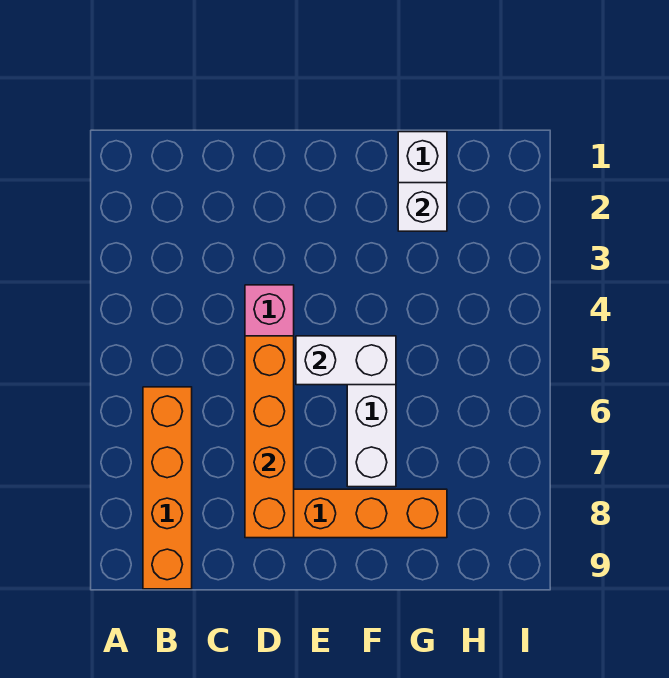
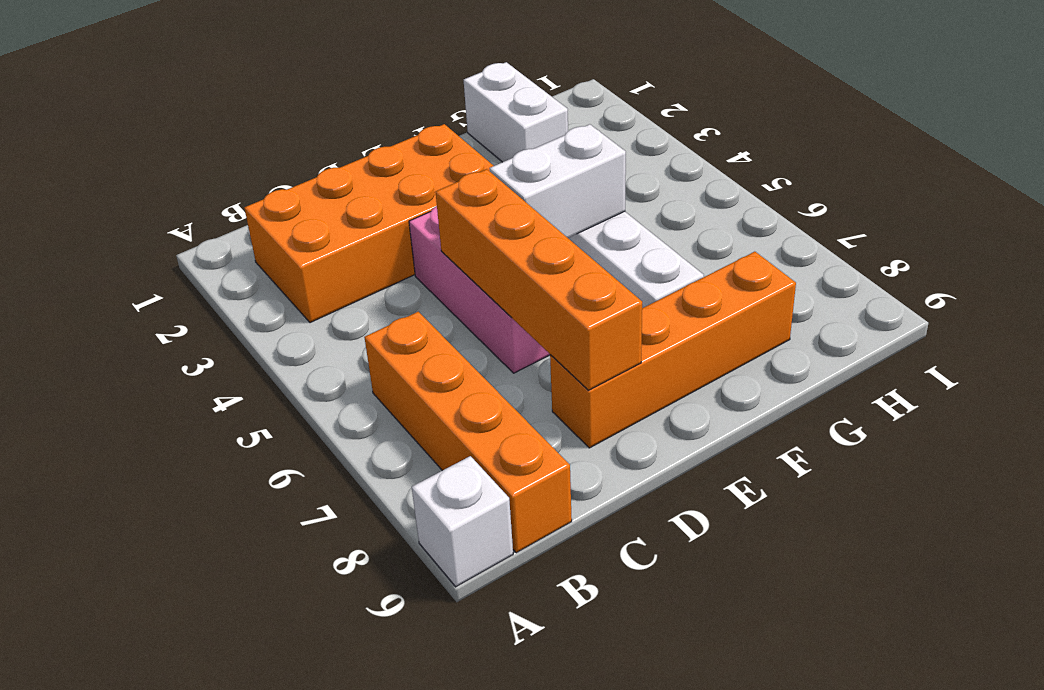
none -> orange brick B2:E3 level 1
white brick G2 level 2 -> white brick A9 level 1

